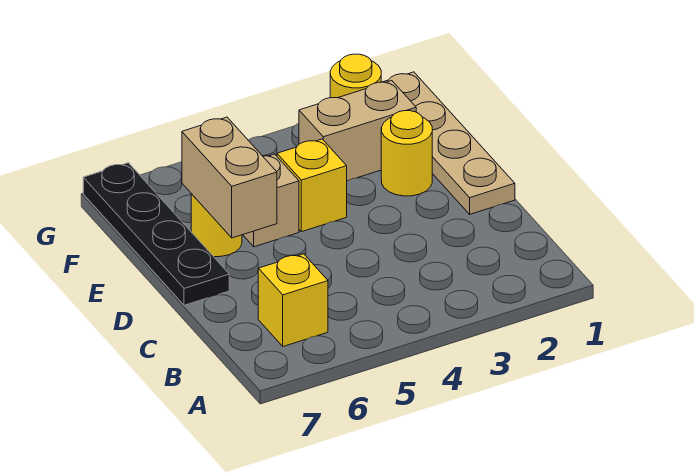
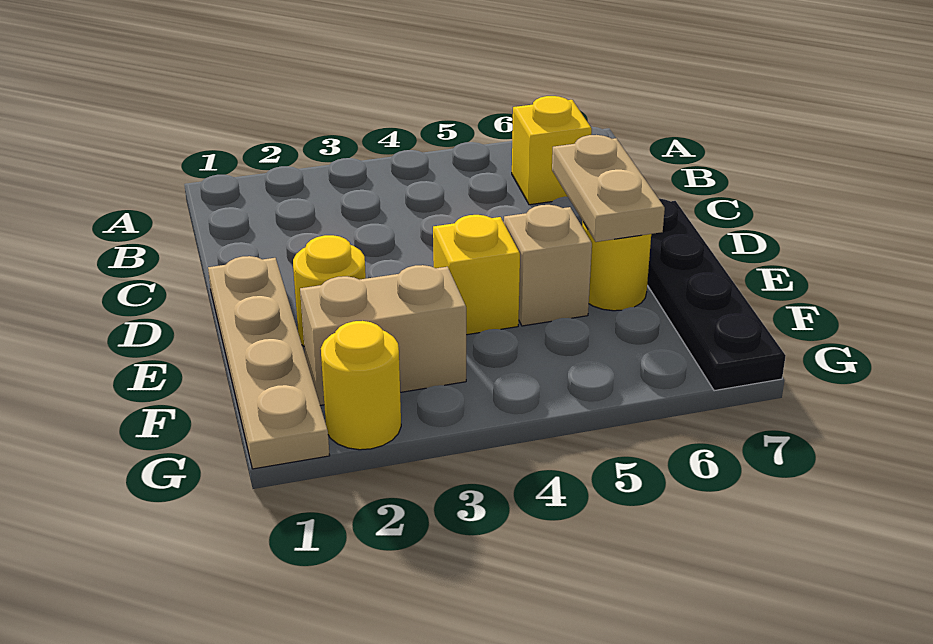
tan brick D6:E6 level 2 -> tan plate D6:E6 level 2

